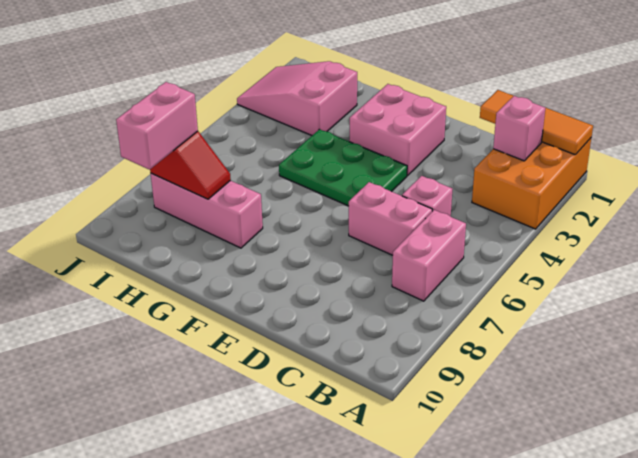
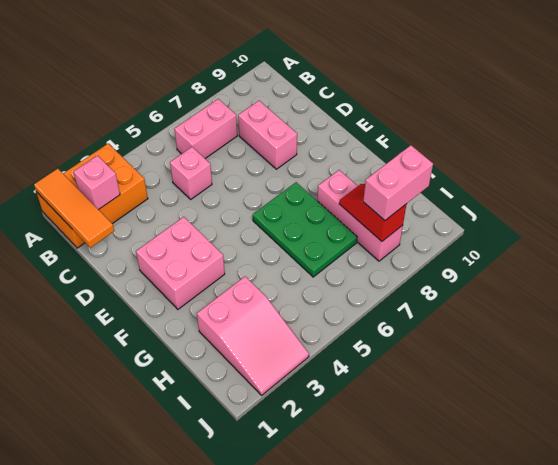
pink brick C6:D6 level 1 -> pink brick C8:D8 level 1
green plate E4:G5 level 1 -> green plate F6:H7 level 1

